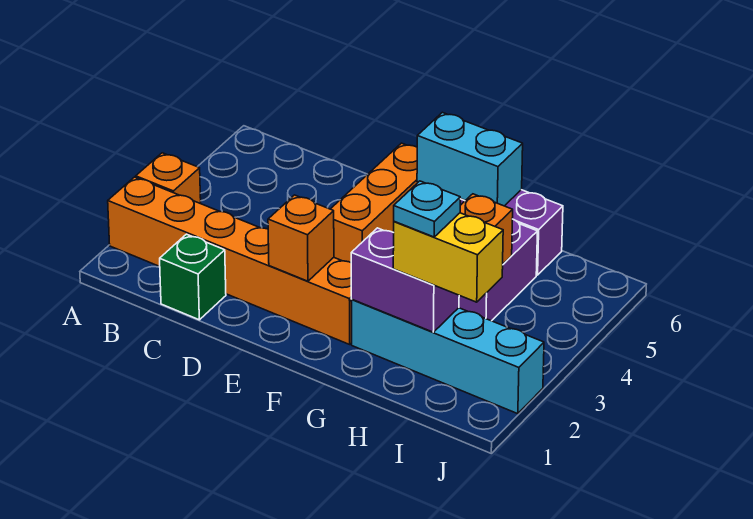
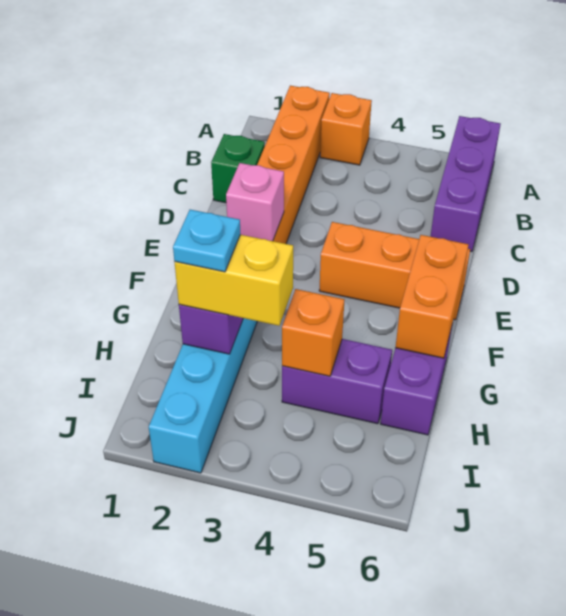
none -> purple brick A6:C6 level 1
orange brick E2 level 2 -> pink brick E2 level 2
cyan brick F6:G6 level 2 -> orange brick F6:G6 level 2
yellow brick H2:I2 level 3 -> yellow brick H2:H3 level 3

